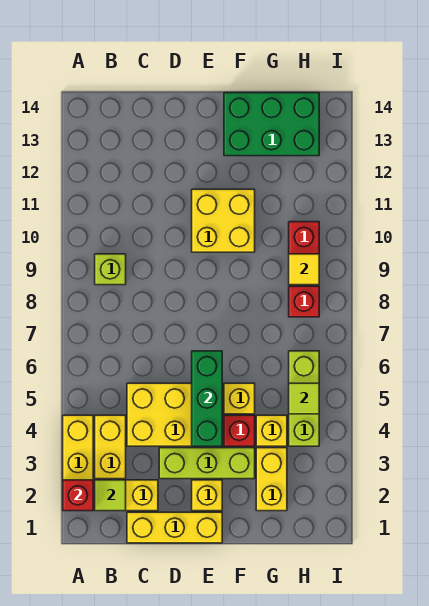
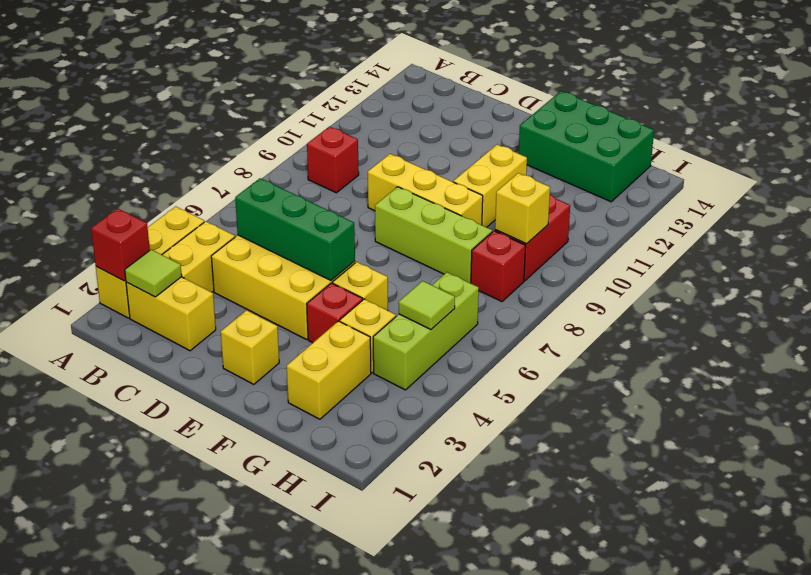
lime brick B9 level 1 -> red brick B9 level 1
yellow brick C1:E1 level 1 -> yellow brick D9:F9 level 1
lime brick D3:F3 level 1 -> lime brick E8:G8 level 1
green brick E4:E6 level 2 -> green brick C5:E5 level 2
yellow brick E10:F11 level 1 -> yellow brick F10:F11 level 1
yellow tile H9 level 2 -> yellow brick H9 level 2

